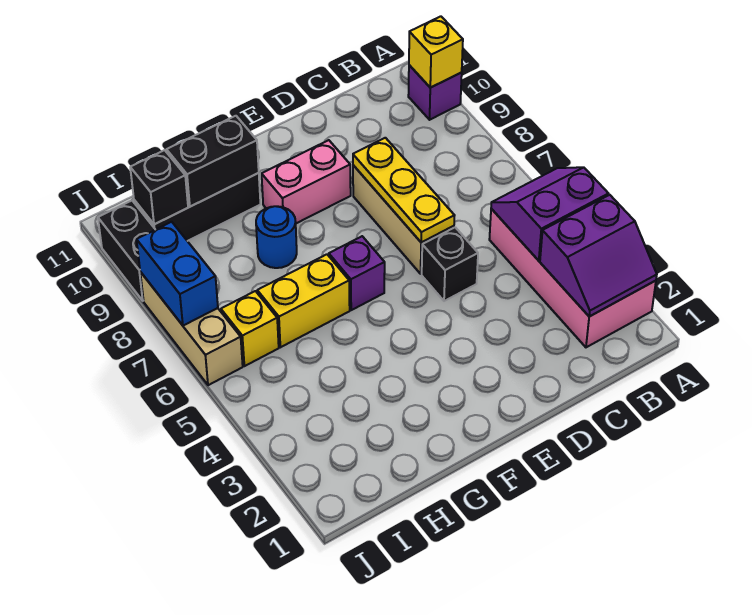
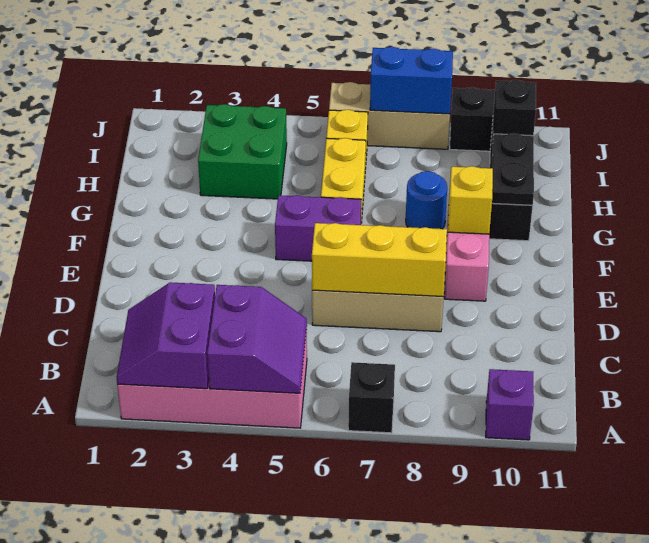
yellow brick A10 level 2 -> yellow brick F9 level 2
black brick D5 level 1 -> black brick A7 level 1
yellow plate D6:D8 level 2 -> yellow brick D6:D8 level 2
purple brick F6 level 1 -> purple brick F5:F6 level 1
black brick G10:H10 level 2 -> black plate G10:H10 level 2
none -> green brick H3:I4 level 1

